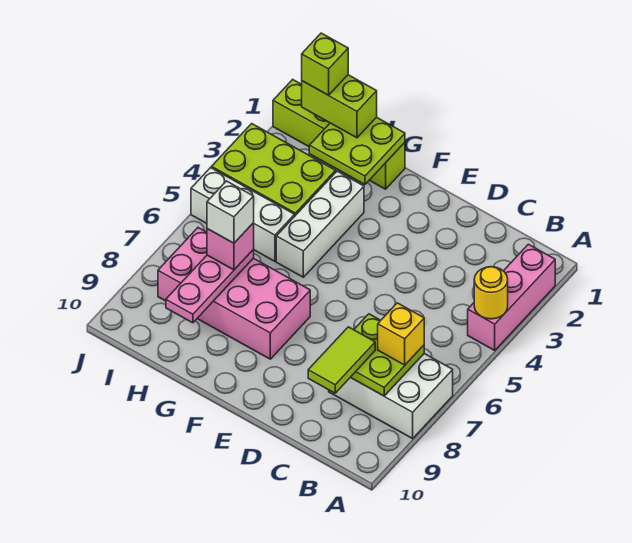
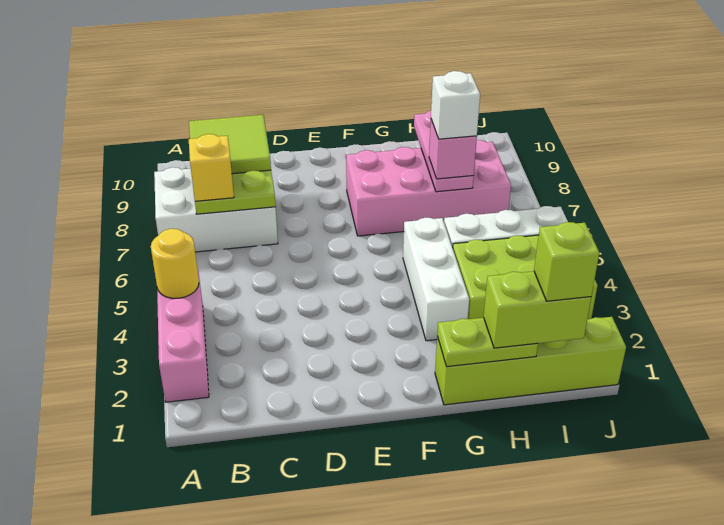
lime tile C8:C9 level 3 -> lime tile B8:C9 level 3
lime plate G1:H2 level 2 -> lime plate G1:H1 level 2

